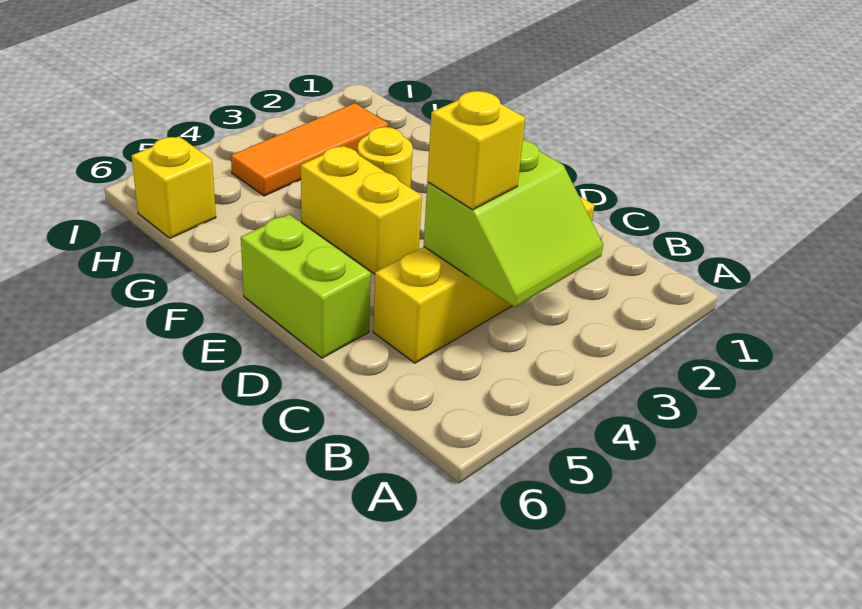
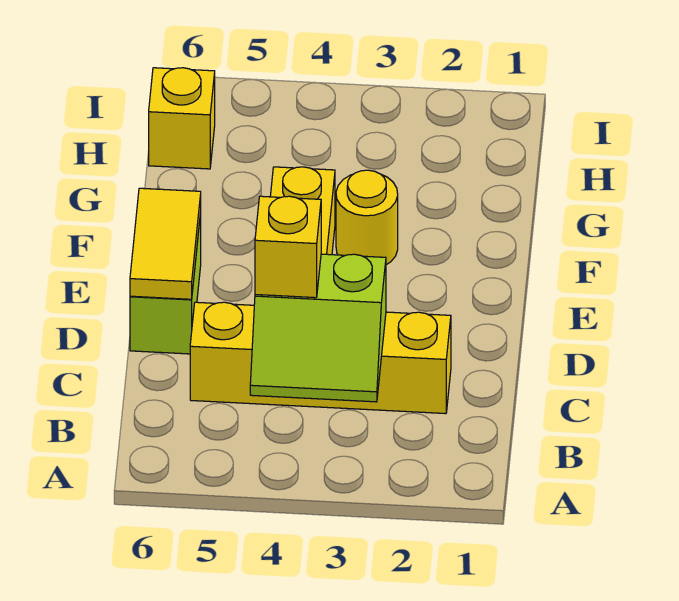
none -> yellow tile D6:E6 level 2
orange tile H2:H4 level 1 -> none

